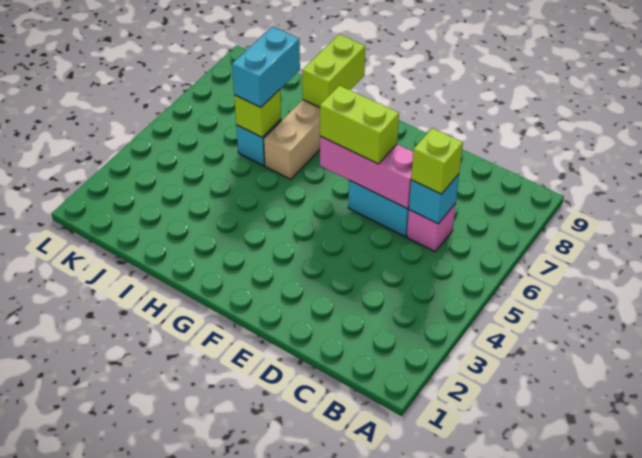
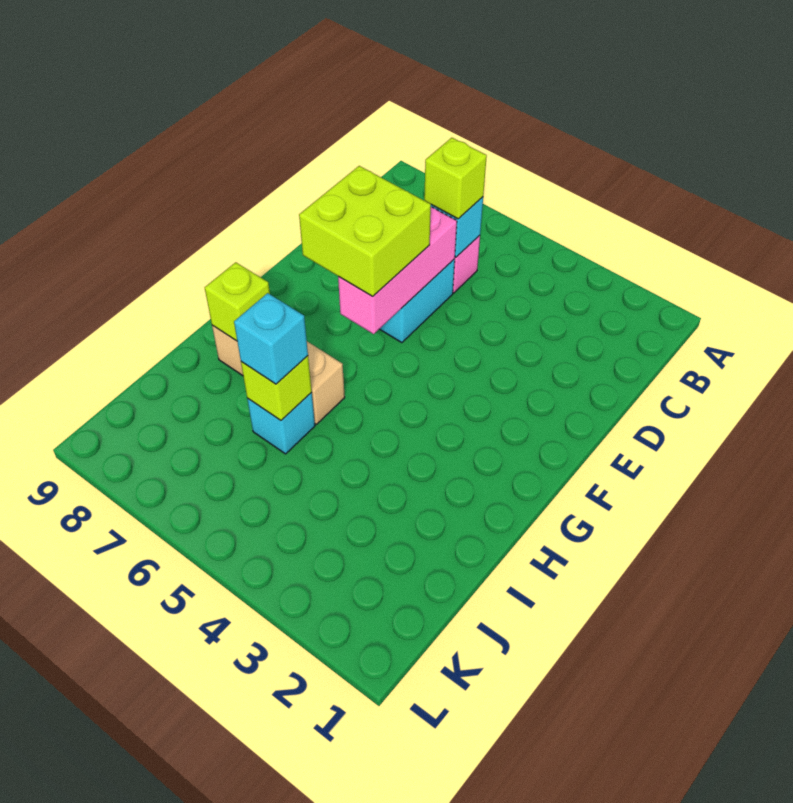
lime brick E6:F6 level 3 -> lime brick E6:F7 level 3
lime brick H8:H9 level 2 -> lime brick H8 level 2
cyan brick I6:I7 level 3 -> cyan brick I6 level 3

